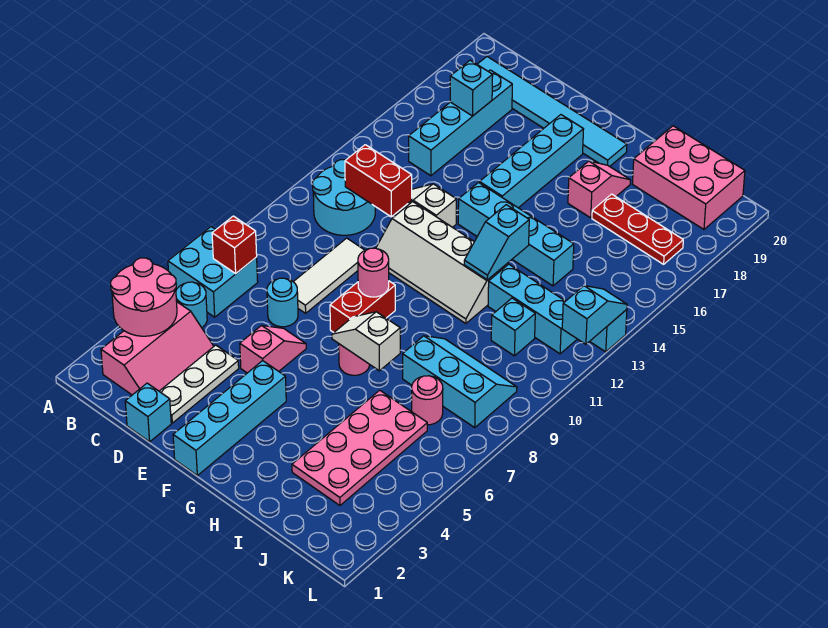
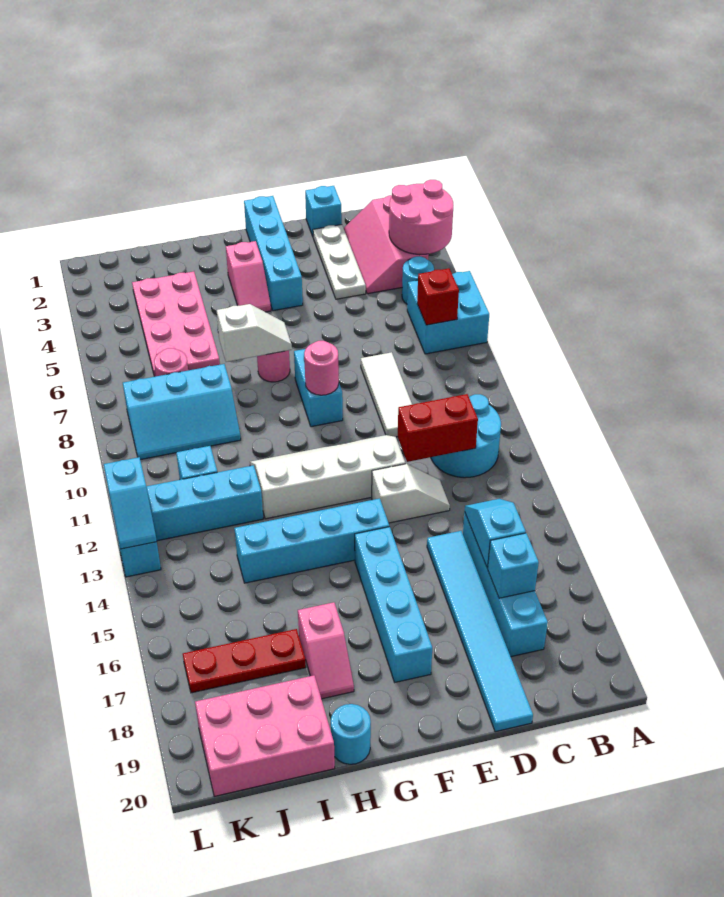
cyan tile B19:G19 level 1 -> cyan tile D15:D20 level 1
cyan round brick D7 level 1 -> cyan round brick H20 level 1
pink slope E5:E6 level 1 top 5 -> pink slope G3:G4 level 1 top 3
red brick F8:F9 level 1 -> cyan brick F8:F9 level 1
cyan slope H12:H13 level 2 top 13 -> cyan slope C15:C16 level 2 top 16

